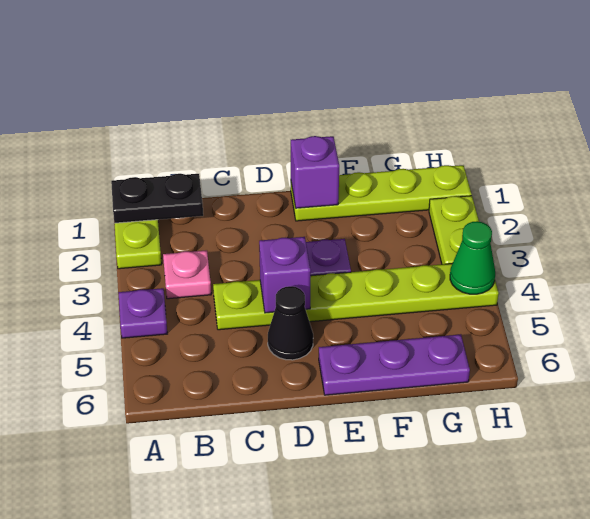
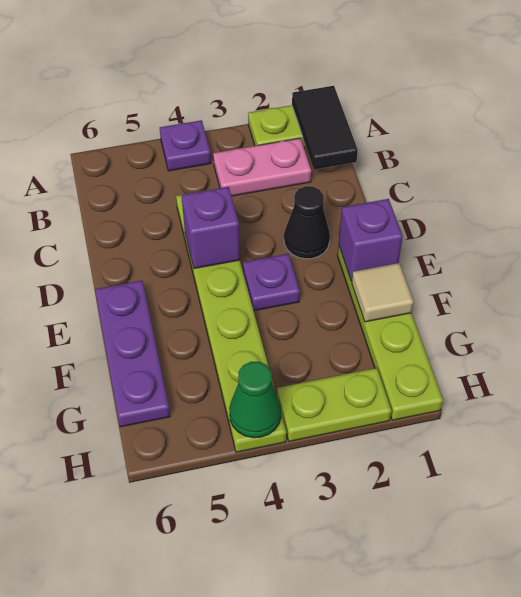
black plate A1:B1 level 2 -> black tile A1:B1 level 2
pink plate B3 level 1 -> pink plate B2:B3 level 1
black cone D5 level 1 -> black cone D2 level 1
none -> tan tile F1 level 2

